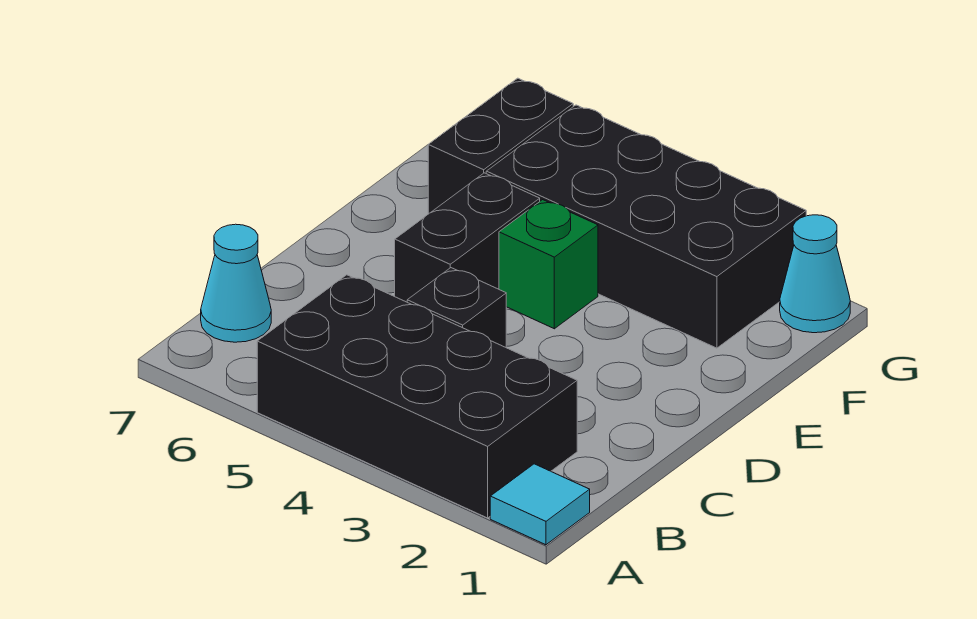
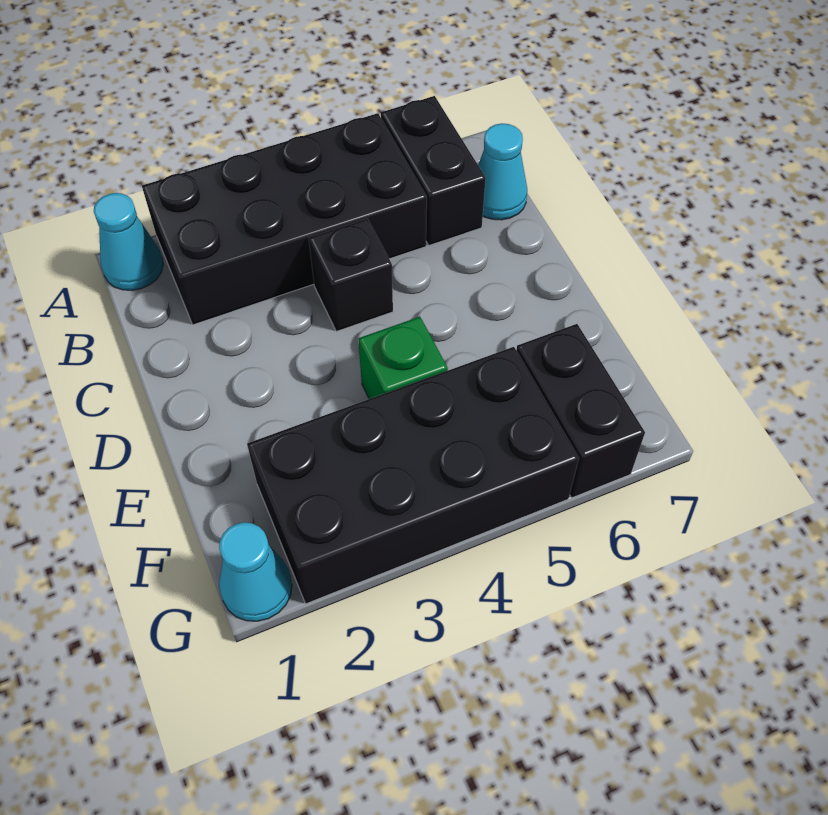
cyan tile A1 level 1 -> cyan cone A1 level 1
black brick D5:E5 level 1 -> black brick A6:B6 level 1

